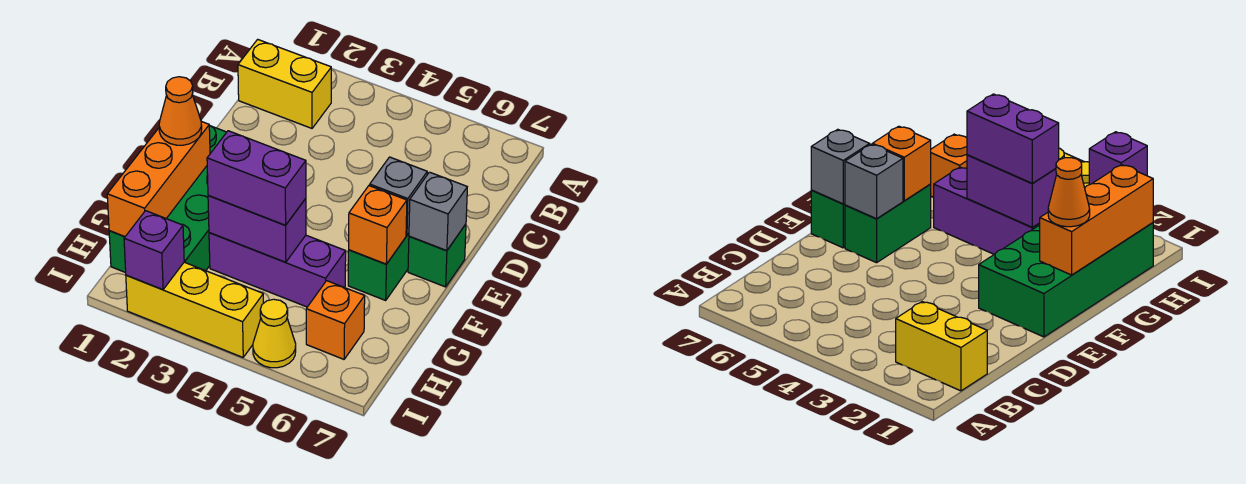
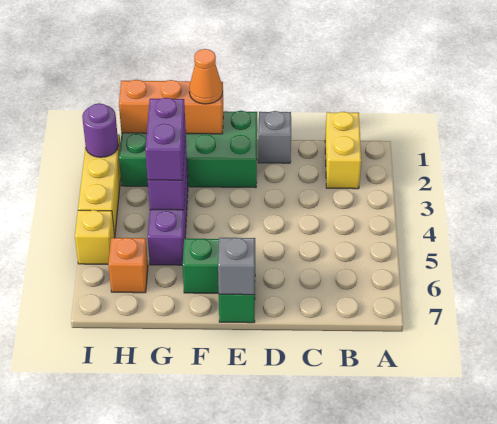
grey brick E6 level 2 -> grey brick D1 level 1
orange brick F6 level 2 -> none
purple brick I2 level 2 -> purple round brick I2 level 2
yellow cone I5 level 1 -> yellow brick I5 level 1

